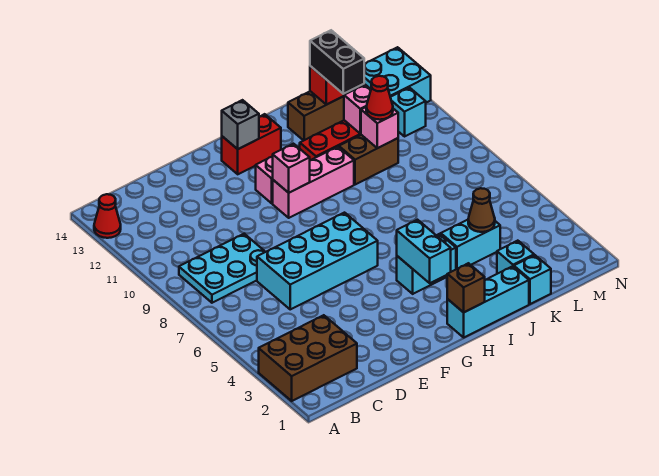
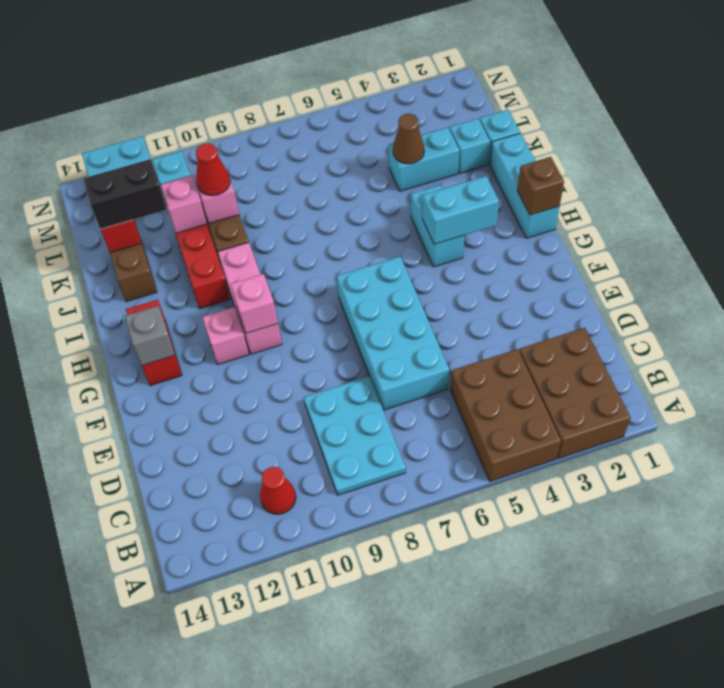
none -> brown brick A4:C5 level 1
red cone A13 level 1 -> red cone B11 level 1
cyan brick J4:K4 level 1 -> cyan brick K3:K4 level 1

